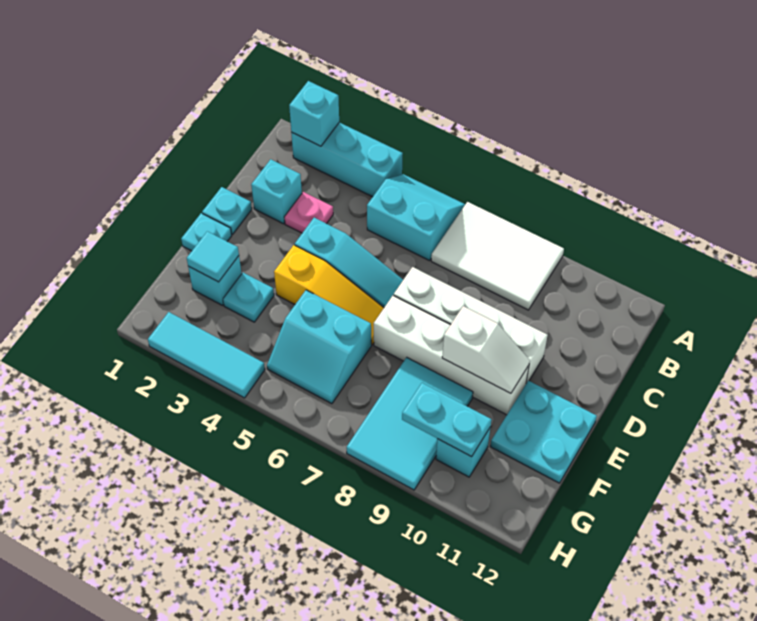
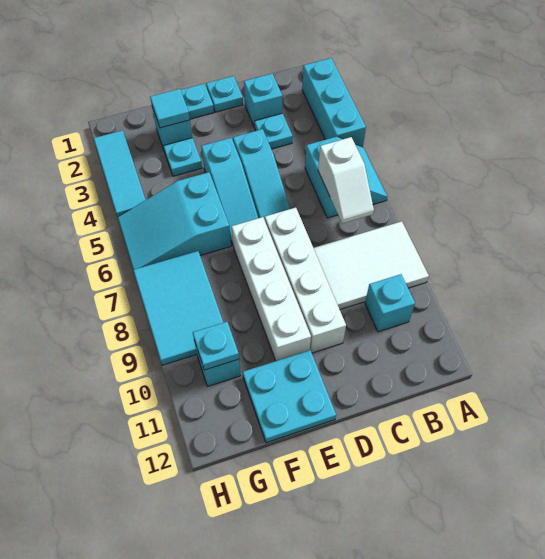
cyan brick A2 level 2 -> cyan brick B10 level 1
white tile A7:B9 level 1 -> white tile A8:C9 level 1
pink plate C3 level 1 -> cyan plate C3 level 1
yellow slope E4:E6 level 1 top 4 -> cyan slope E4:E6 level 1 top 4
white slope E9:E10 level 2 top 9 -> white slope B6:B7 level 2 top 6
cyan slope F5:G6 level 1 top F -> cyan slope F5:H6 level 1 top F
cyan tile F8:H9 level 1 -> cyan tile G7:H9 level 1
cyan plate G9:G10 level 2 -> cyan plate G10 level 2

